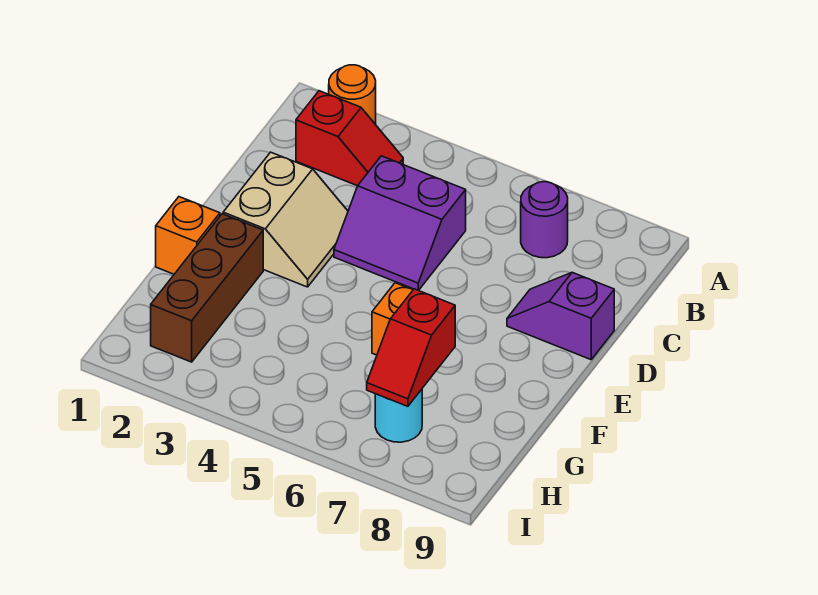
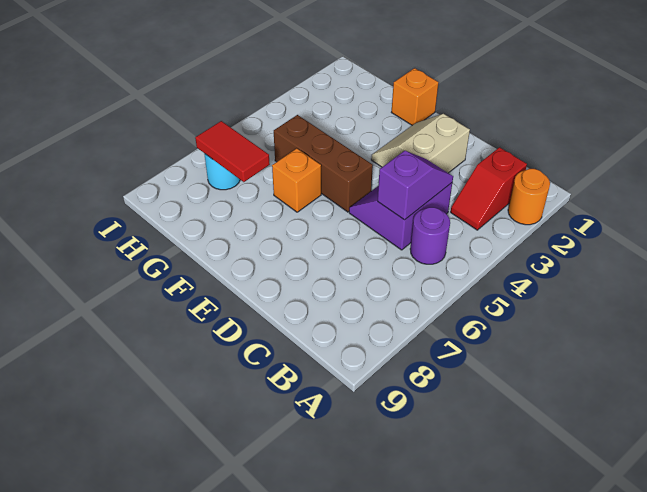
purple round brick B7 level 1 -> purple round brick B5 level 1
tan slope D2:E3 level 1 top 2 -> tan slope D2:E3 level 1 top D
purple slope D8:D9 level 1 top 9 -> purple slope C4:C5 level 2 top 5
brown brick F2:H2 level 1 -> brown brick E5:G5 level 1
red slope G7:H7 level 2 top G -> red tile G7:H7 level 2

